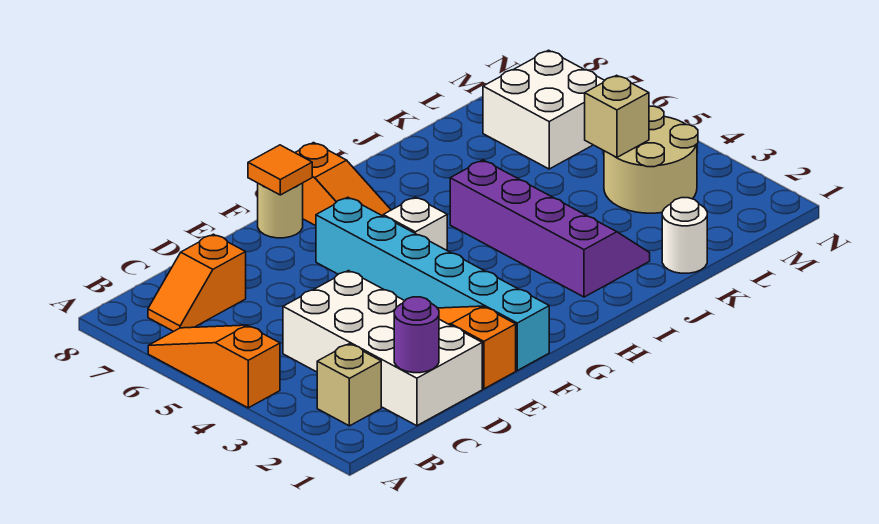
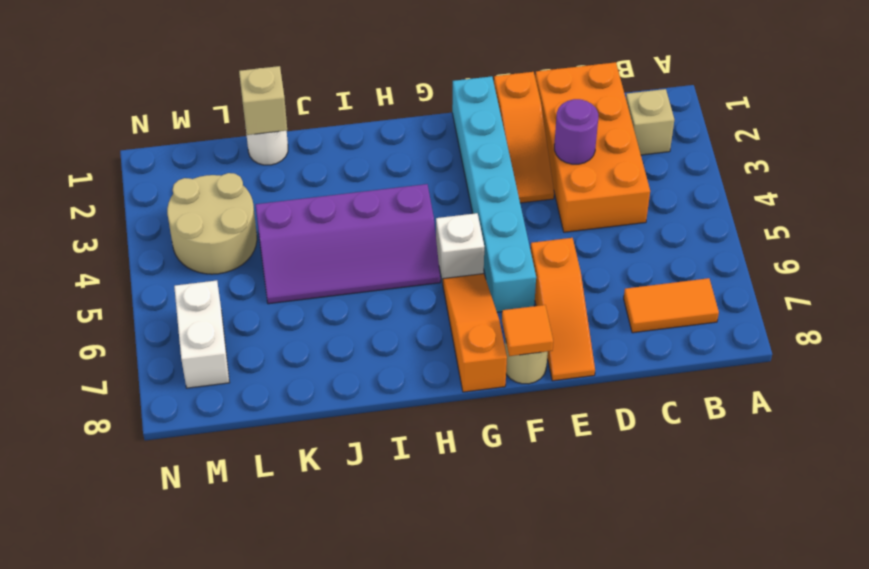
orange slope A4:A6 level 1 top 4 -> orange slope E6:E8 level 1 top 6
orange slope B7:C7 level 1 top C -> orange tile B7:C7 level 1
white brick C1:D4 level 1 -> orange brick C1:D4 level 1
purple round brick C1 level 2 -> purple round brick D3 level 2
purple slope I2:J5 level 1 top I -> purple slope H4:K5 level 1 top 4
tan brick L4 level 2 -> tan brick K1 level 2
white brick L6:M7 level 1 -> white brick M6:M7 level 1

